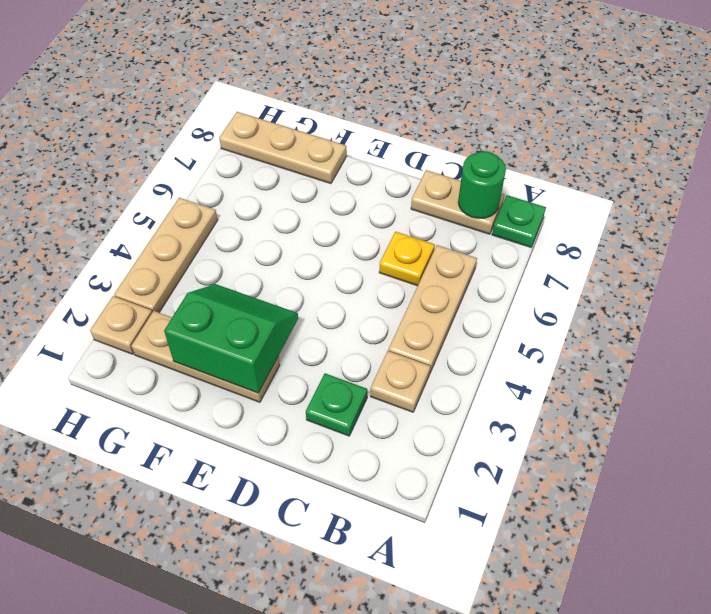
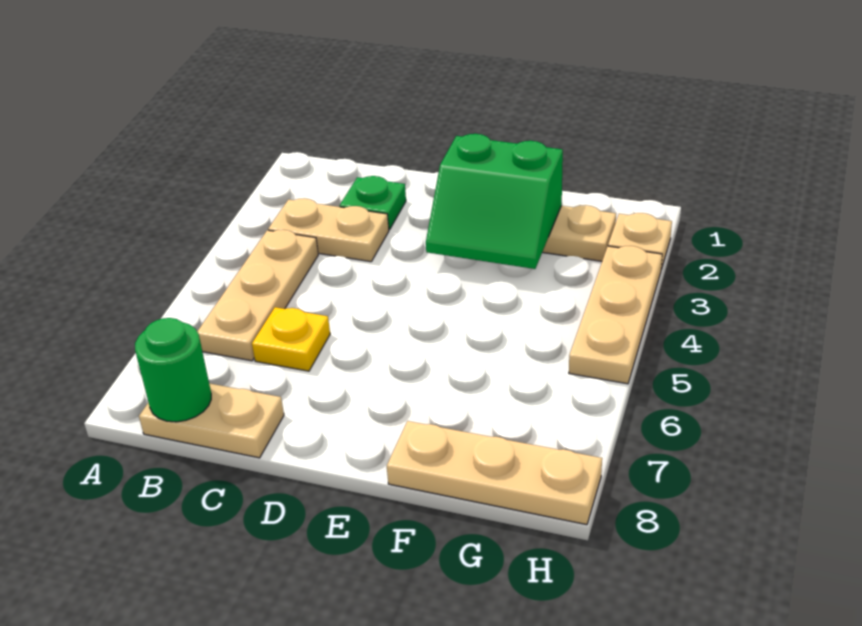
green plate A8 level 1 -> none
tan plate B3 level 1 -> tan plate B3:C3 level 1

